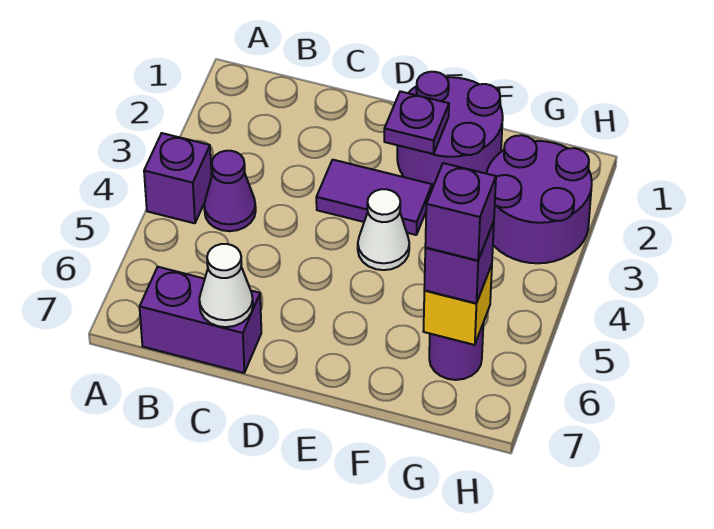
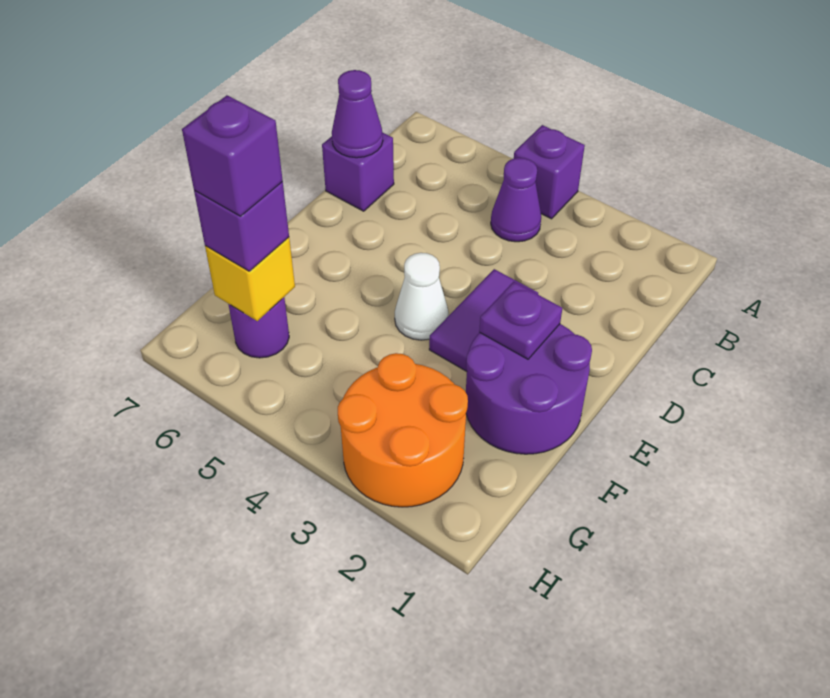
purple brick B7:C7 level 1 -> purple brick C7 level 1
white cone C7 level 2 -> purple cone C7 level 2
purple round brick G2:H3 level 1 -> orange round brick G2:H3 level 1

